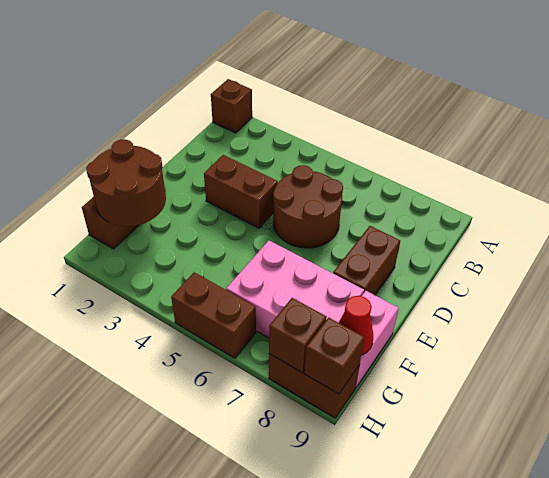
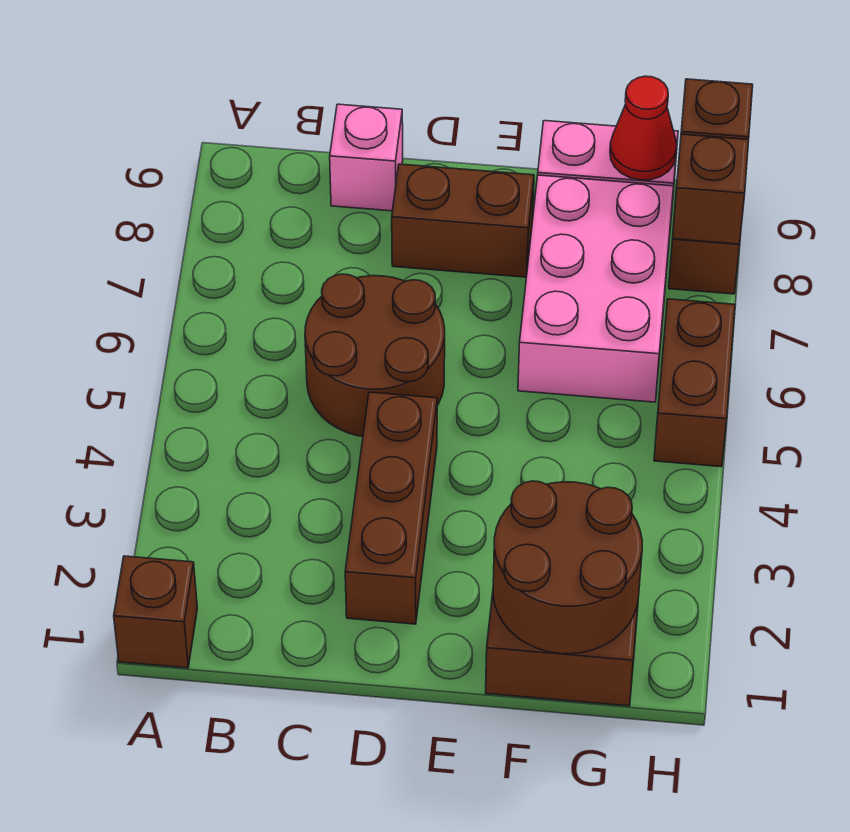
none -> pink brick C9 level 1
brown brick D3:D4 level 1 -> brown brick D2:D4 level 1

